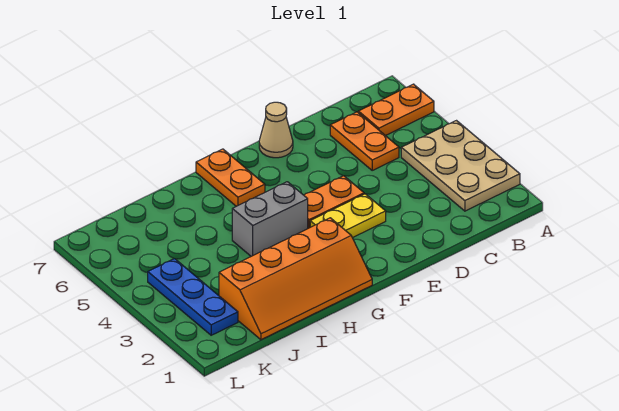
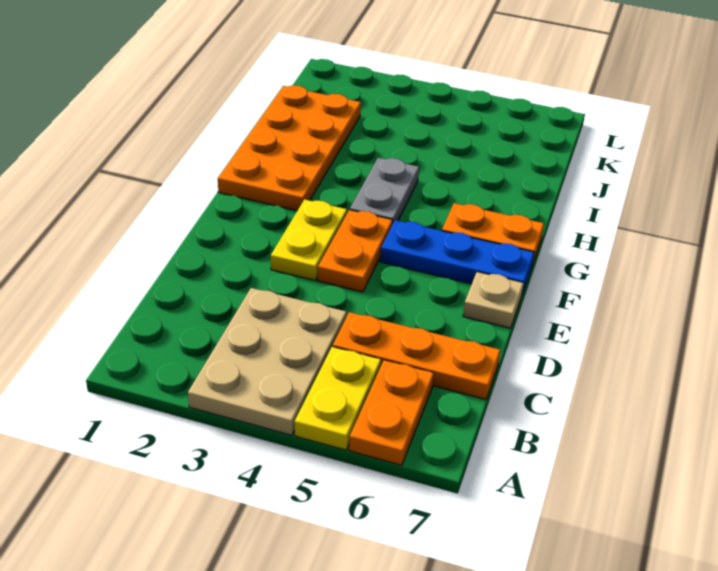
tan plate A2:B4 level 1 -> tan plate A3:C4 level 1
none -> yellow plate A5:B5 level 1
orange plate C5:C6 level 1 -> orange plate C5:C7 level 1
tan cone E7 level 1 -> tan plate E7 level 1
orange slope G1:J2 level 1 top 2 -> orange plate G1:J2 level 1
grey brick G4:H4 level 1 -> grey plate G4:H4 level 1
blue plate K2:K4 level 1 -> blue plate F5:F7 level 1

